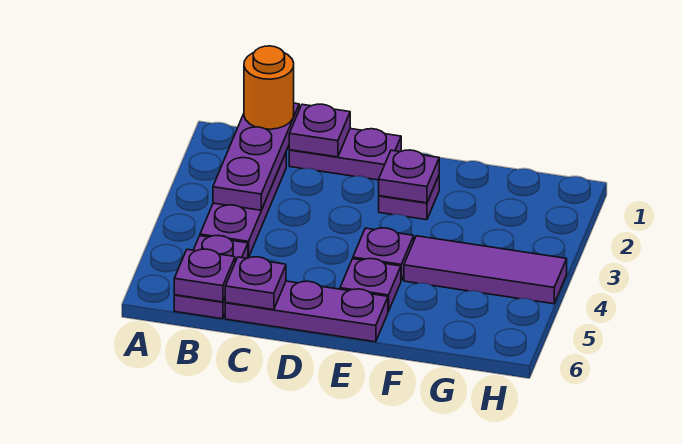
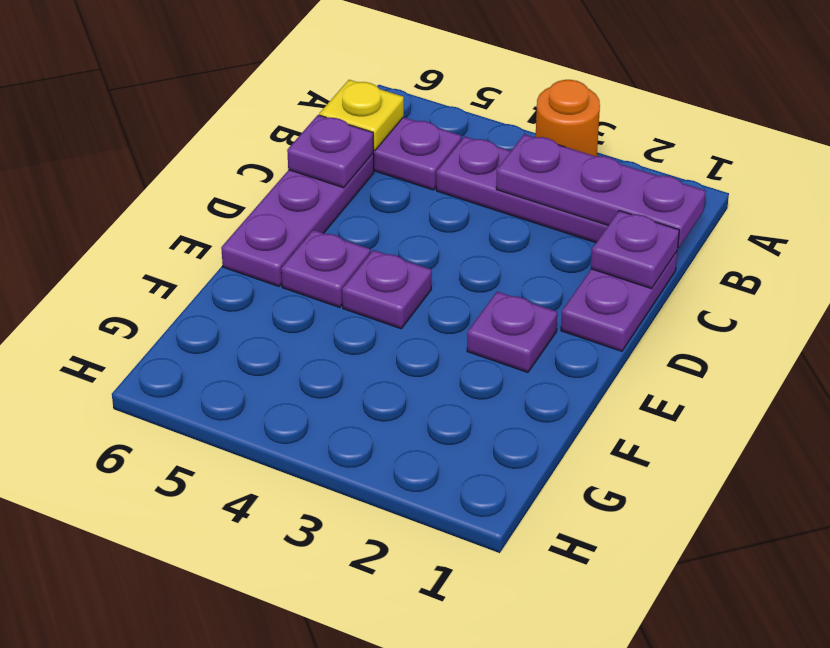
orange round brick B1 level 3 -> orange round brick A3 level 1
purple plate B6 level 2 -> yellow plate B6 level 2
purple plate E2 level 2 -> none
purple tile F4:H4 level 1 -> none

